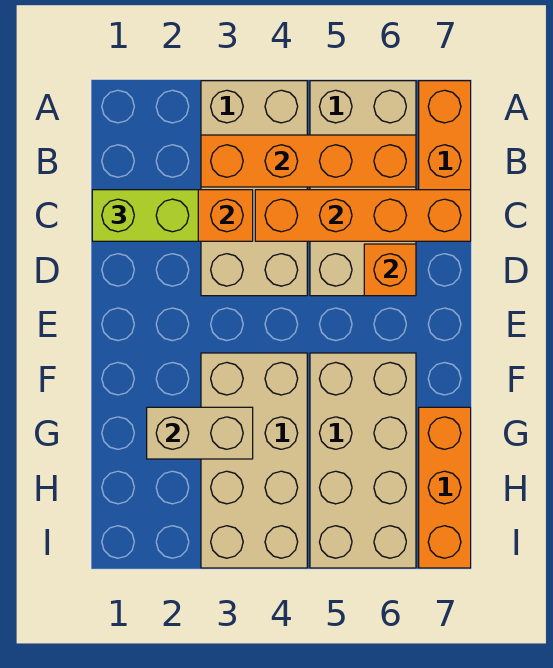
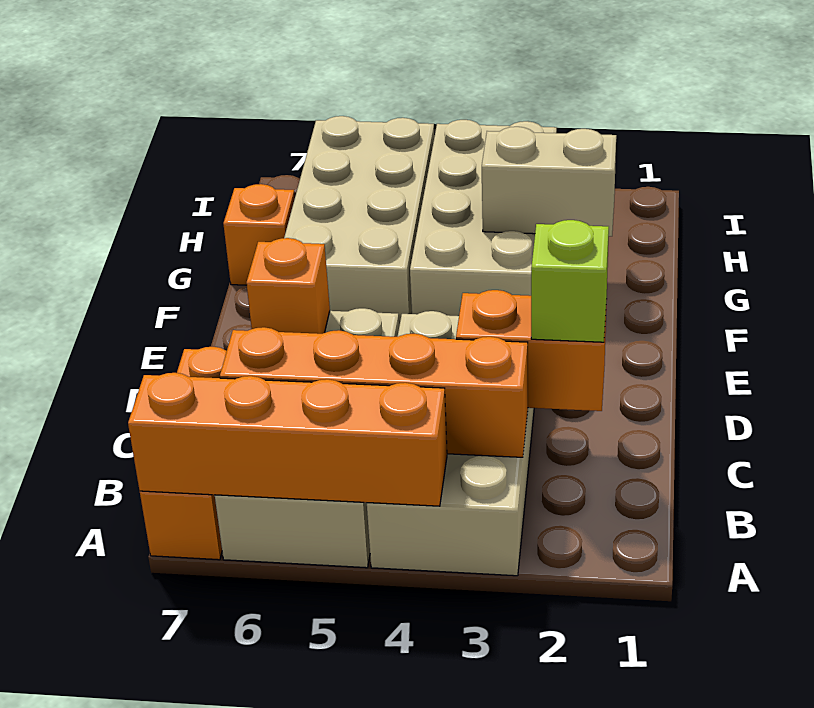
lime brick C1:C2 level 3 -> lime brick C2 level 3
orange brick C4:C7 level 2 -> orange brick A4:A7 level 2
orange brick G7:I7 level 1 -> orange brick G7 level 1

